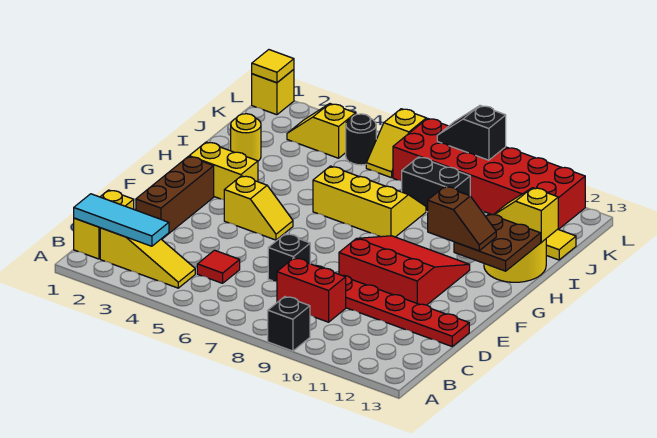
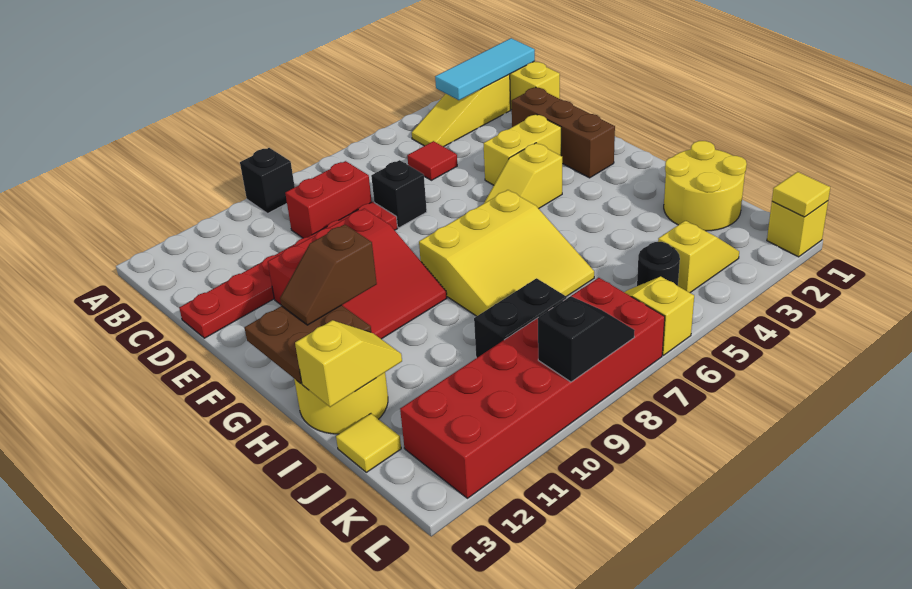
yellow brick G2:G3 level 1 -> yellow brick E3:E4 level 1
yellow slope H6:I8 level 1 top H -> yellow slope G6:I8 level 1 top G
yellow round brick I2 level 1 -> yellow round brick I1:J2 level 1

